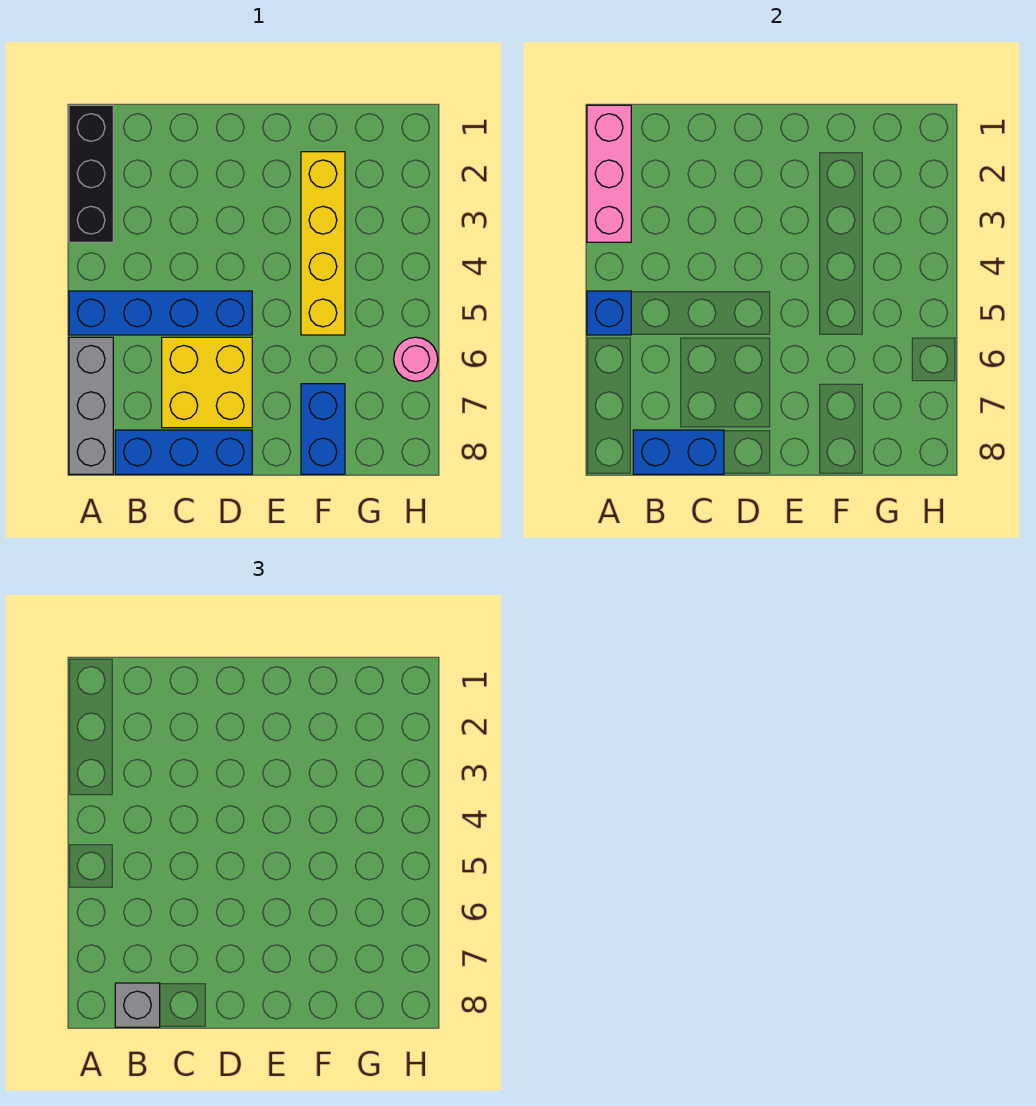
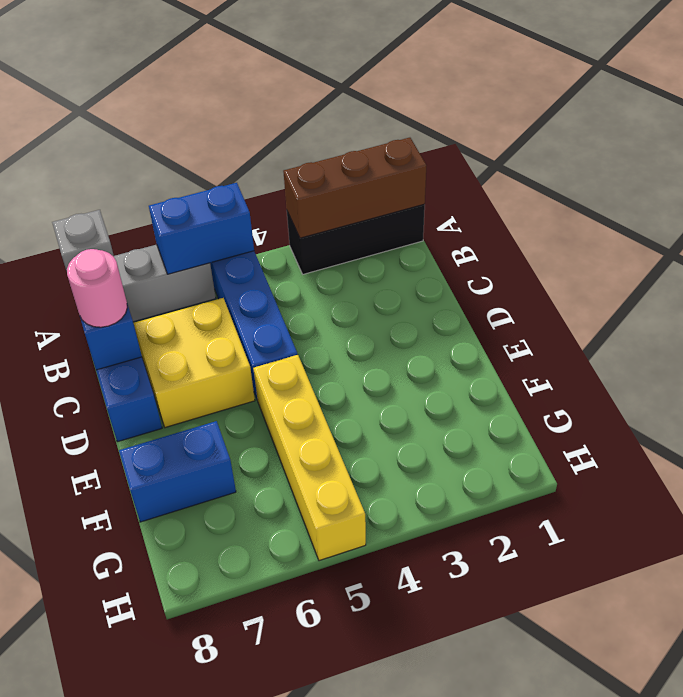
pink brick A1:A3 level 2 -> brown brick A1:A3 level 2
blue brick A5 level 2 -> blue brick A5:A6 level 2
yellow brick F2:F5 level 1 -> yellow brick E5:H5 level 1
pink round brick H6 level 1 -> pink round brick C8 level 3

